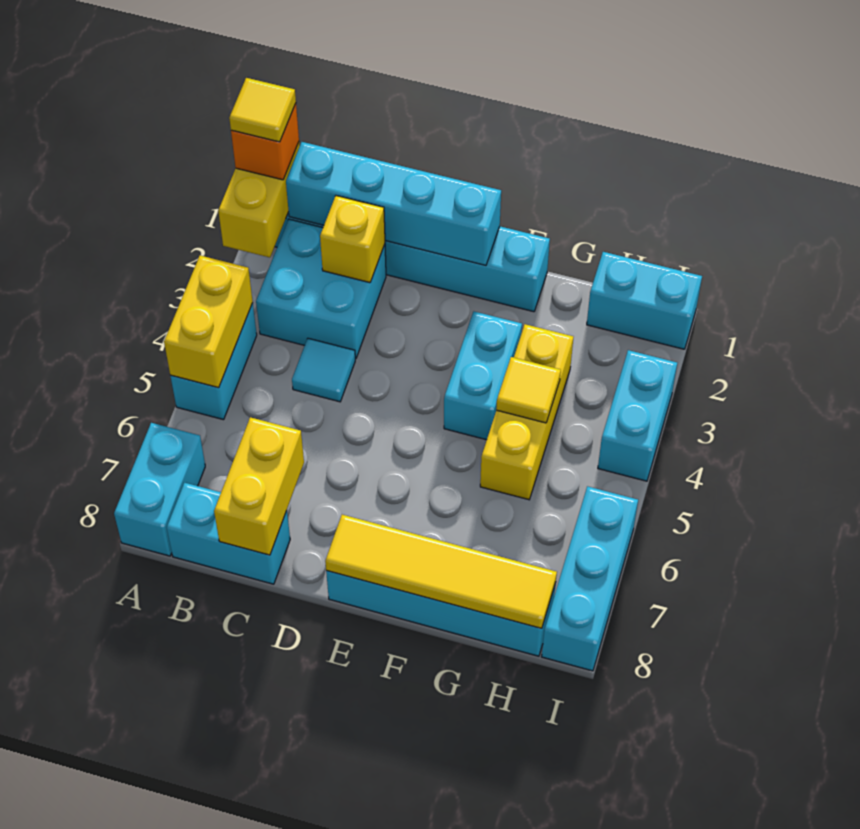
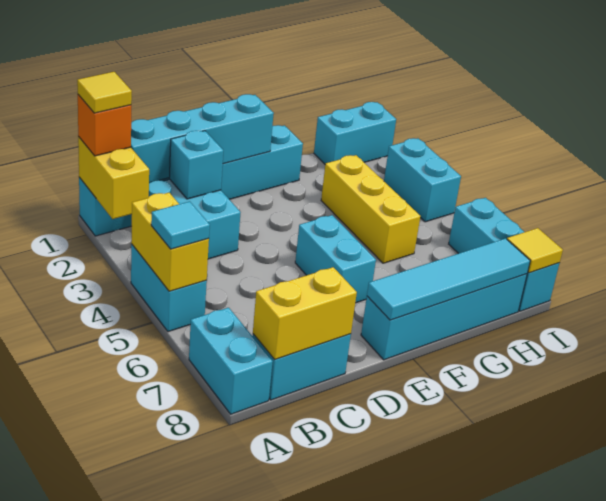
yellow brick C2 level 2 -> cyan brick C2 level 2
cyan tile C4 level 1 -> cyan tile A5 level 3
yellow brick C7:C8 level 2 -> yellow brick B8:C8 level 2
yellow tile E8:H8 level 2 -> cyan tile E8:H8 level 2
cyan brick F3:F4 level 1 -> cyan brick E5:E6 level 1
yellow tile G4 level 2 -> yellow tile I8 level 2

